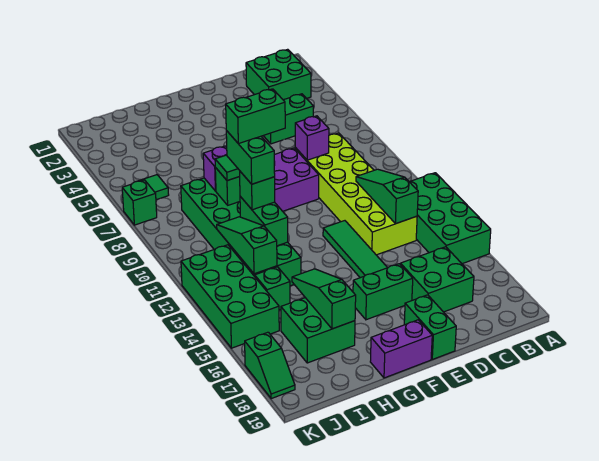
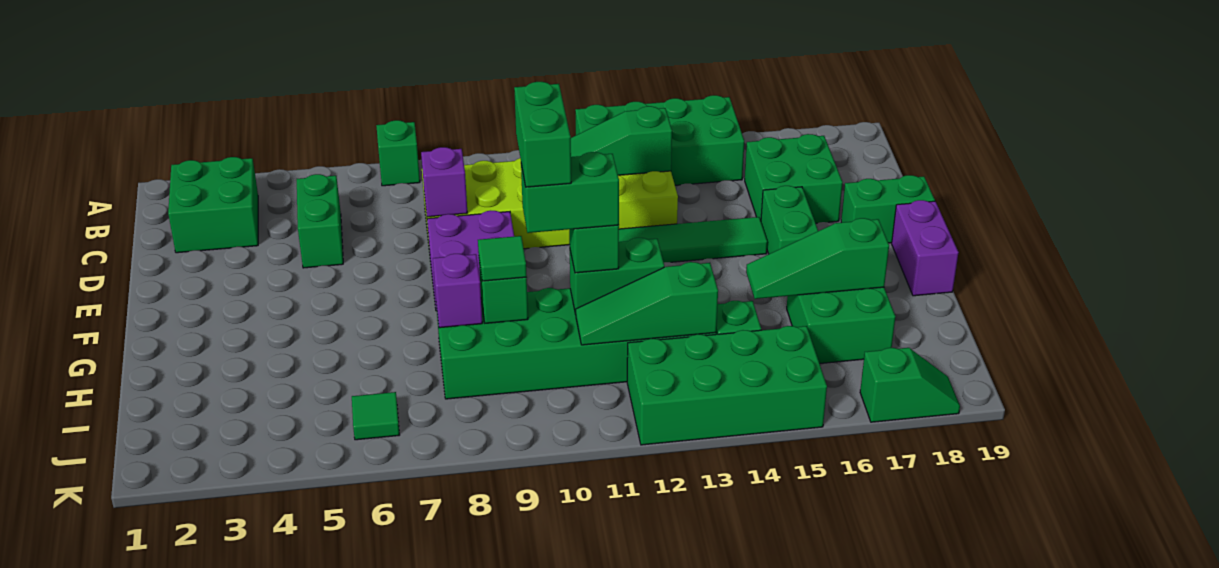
green brick K7 level 1 -> green brick A7 level 1

